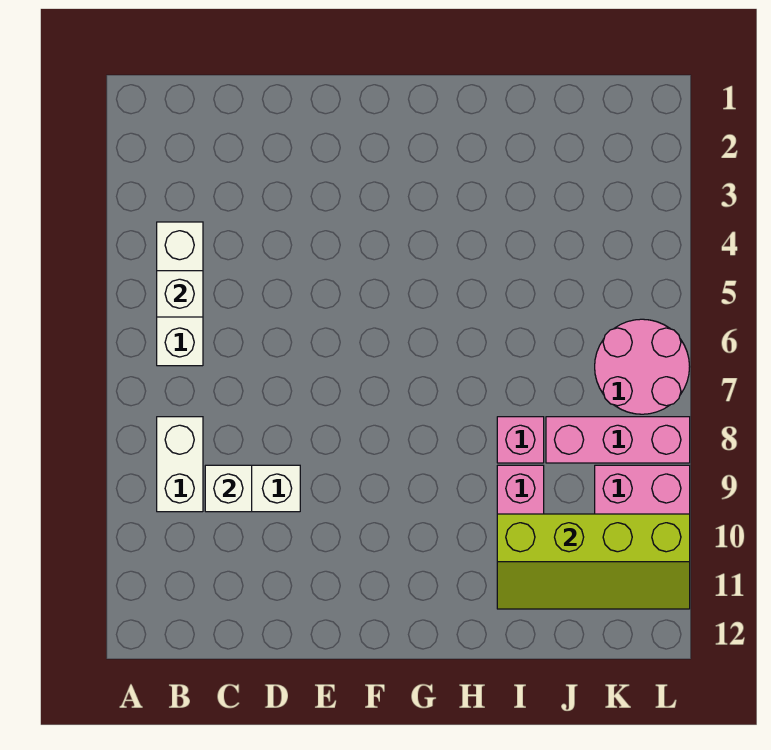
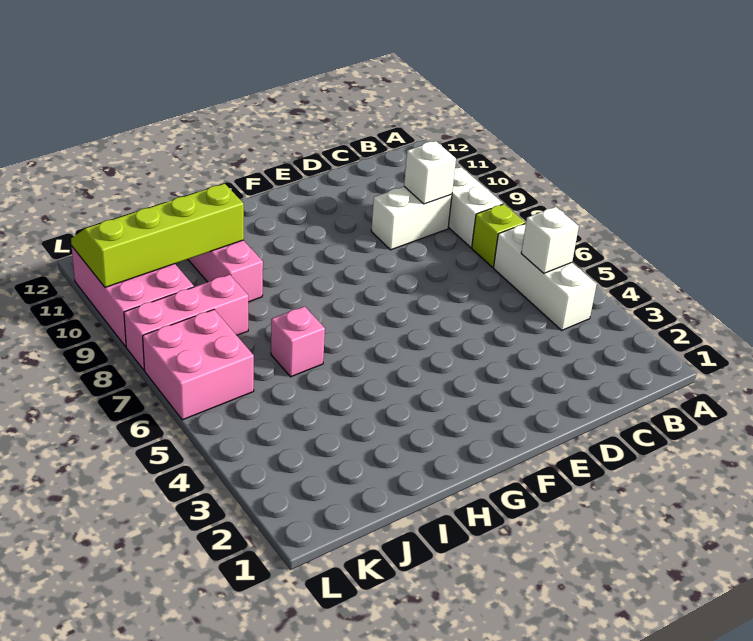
none -> lime brick B7 level 1
pink brick I8 level 1 -> pink brick I6 level 1
pink round brick K6:L7 level 1 -> pink brick K6:L7 level 1

